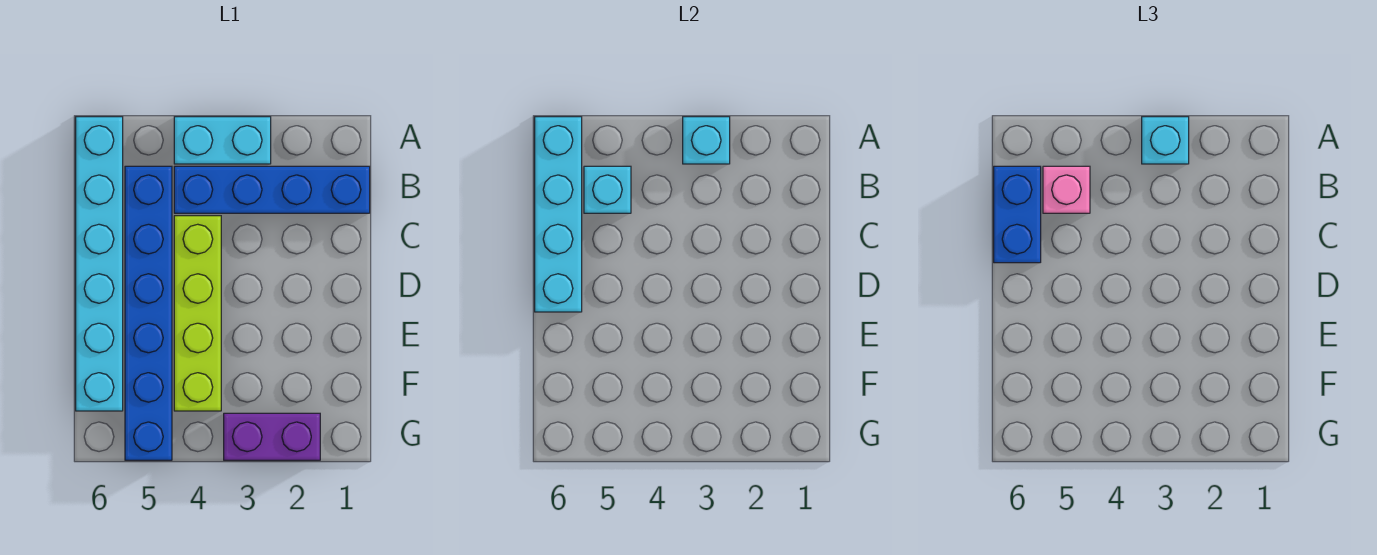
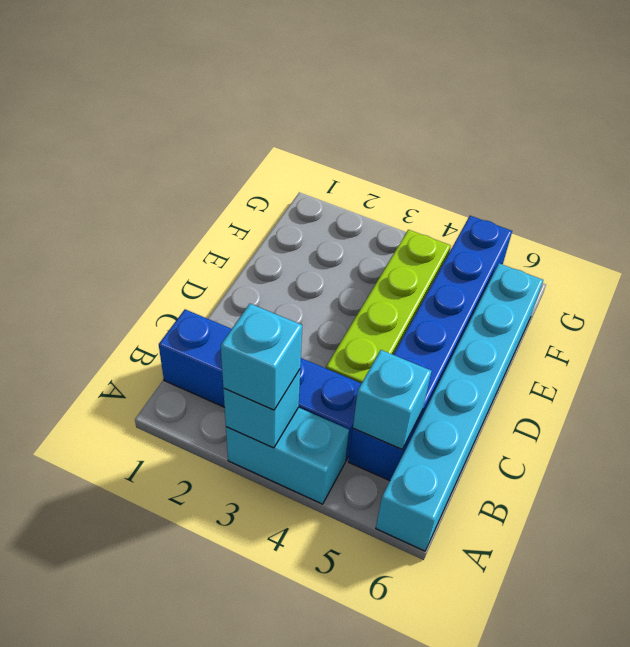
cyan brick A6:D6 level 2 -> none
pink brick B5 level 3 -> none
blue brick B6:C6 level 3 -> none
purple brick G2:G3 level 1 -> none

